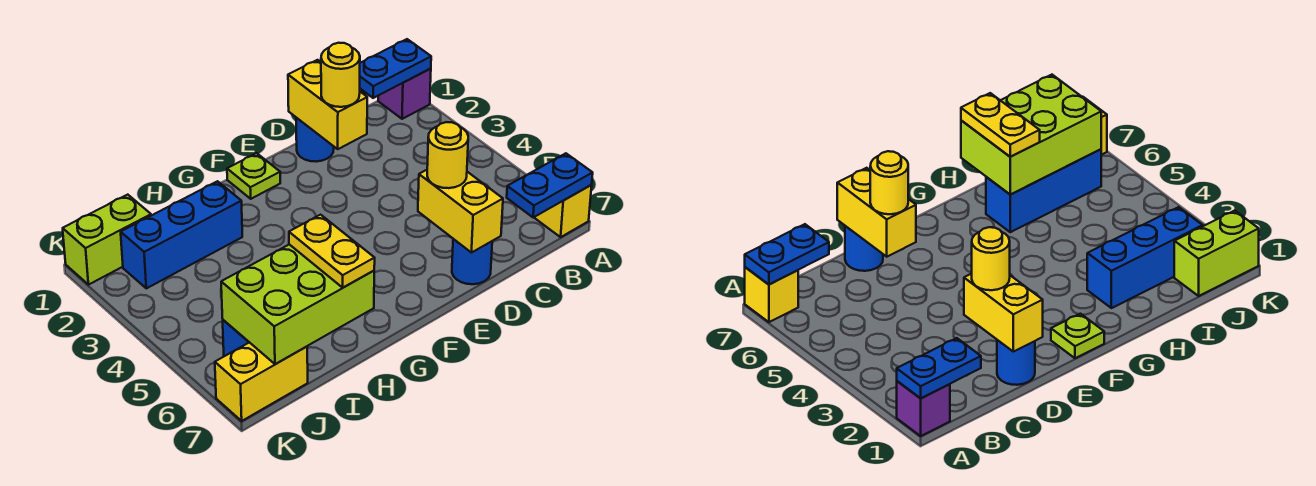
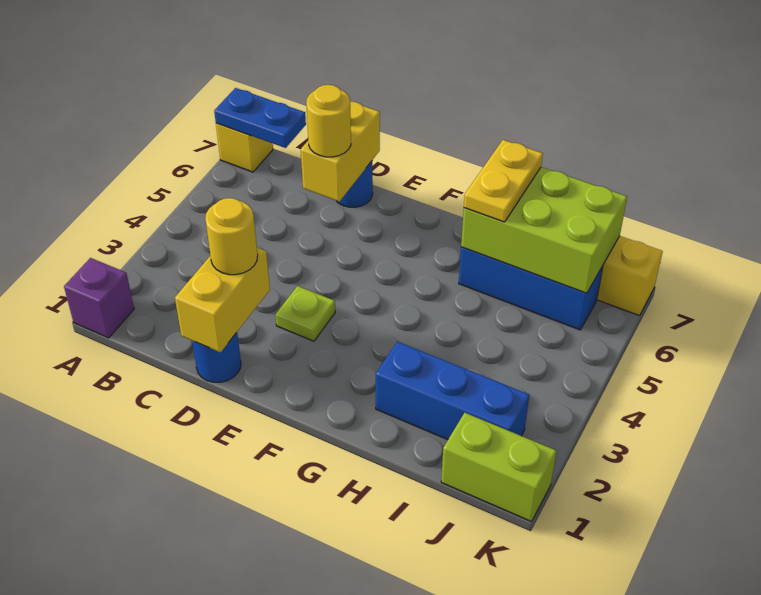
blue plate A1:B1 level 2 -> none
lime plate F1 level 1 -> lime plate E3 level 1

